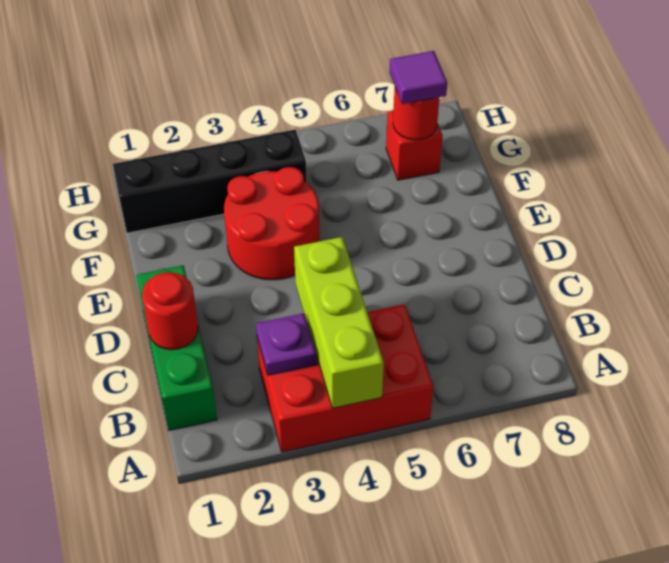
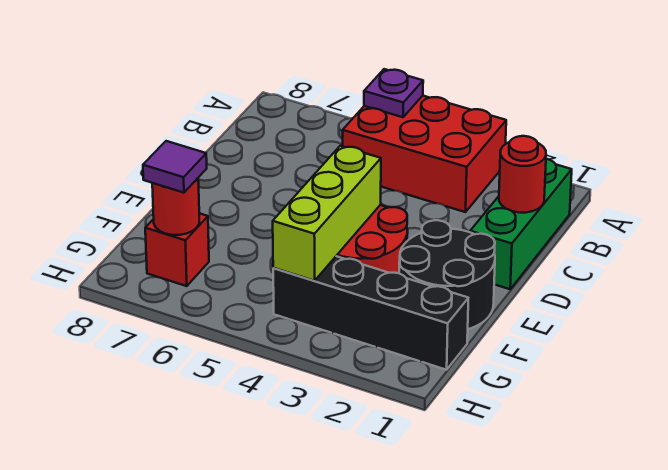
lime brick A4:C4 level 2 -> lime brick E4:G4 level 2
purple plate B3 level 2 -> purple plate A5 level 2
none -> black round brick E1:F2 level 1

